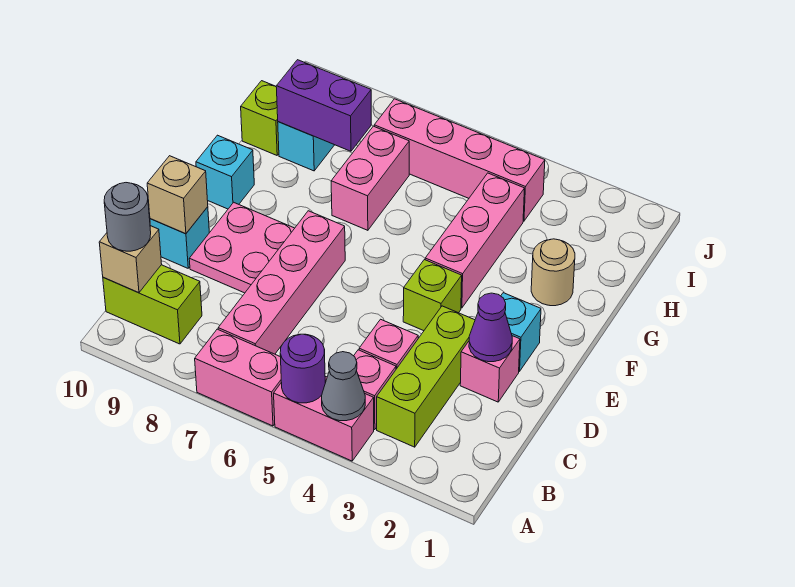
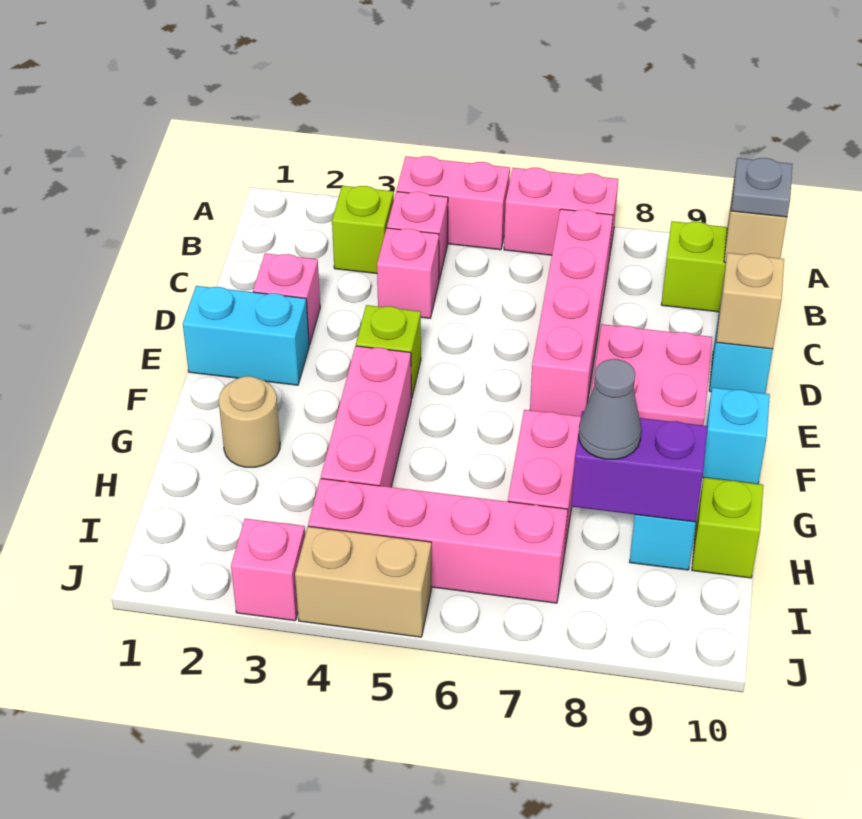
grey cone A4 level 2 -> grey cone H8 level 3
purple round brick A5 level 2 -> none
lime brick B3:D3 level 1 -> lime brick B3 level 1
grey round brick B10 level 3 -> grey plate B10 level 3
purple cone D2 level 2 -> none
cyan brick E2 level 1 -> cyan brick E1:E2 level 1
none -> pink brick J3 level 1
none -> tan brick J4:J5 level 1

